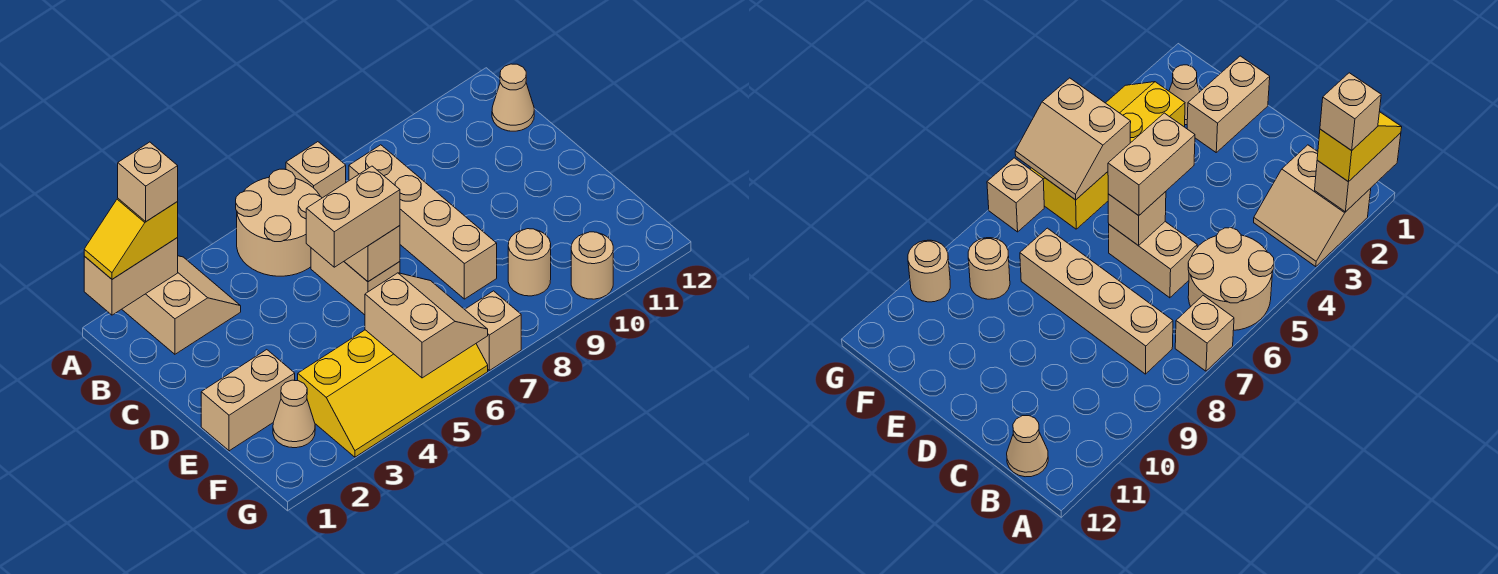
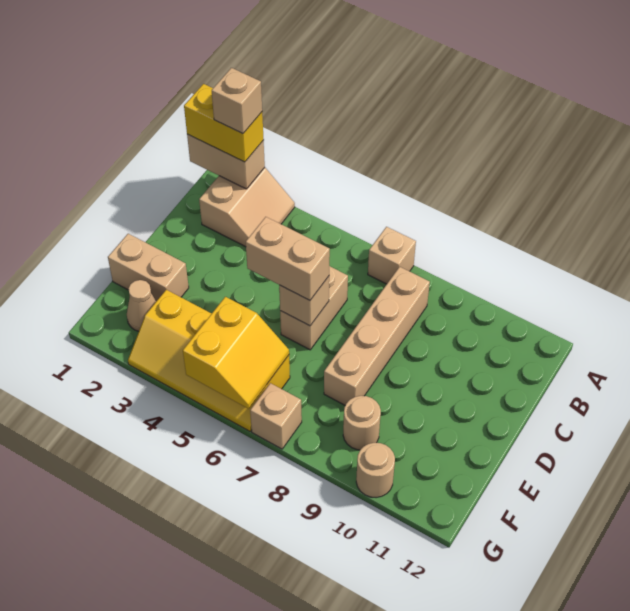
yellow slope A1:A2 level 3 top 2 -> yellow brick A1:A2 level 3
tan round brick A5:B6 level 1 -> none
tan cone B12 level 1 -> none
tan slope F5:G6 level 2 top 5 -> yellow slope F5:G6 level 2 top 5

